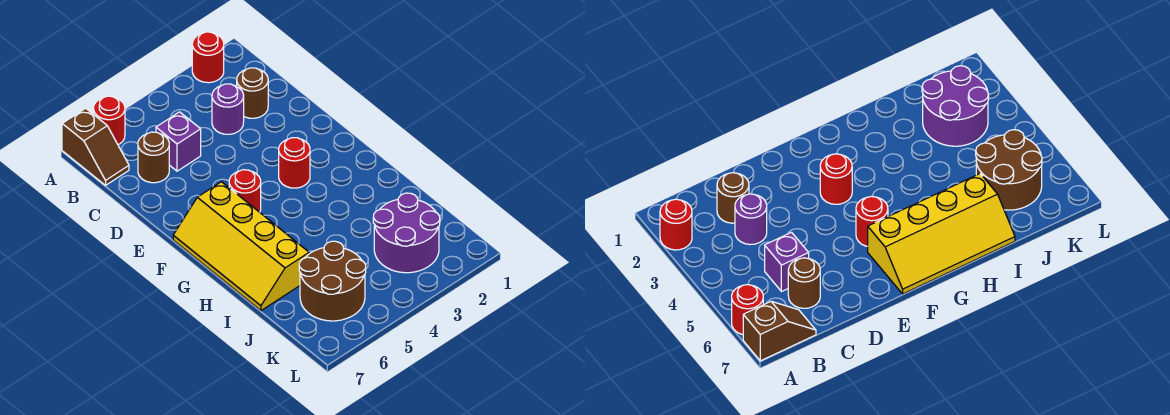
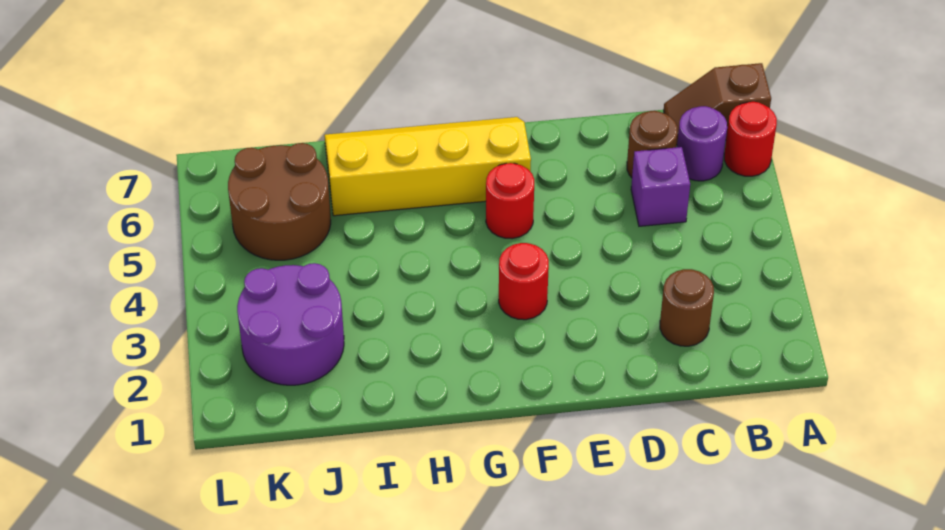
red round brick A2 level 1 -> none
purple round brick C3 level 1 -> purple round brick B6 level 1

